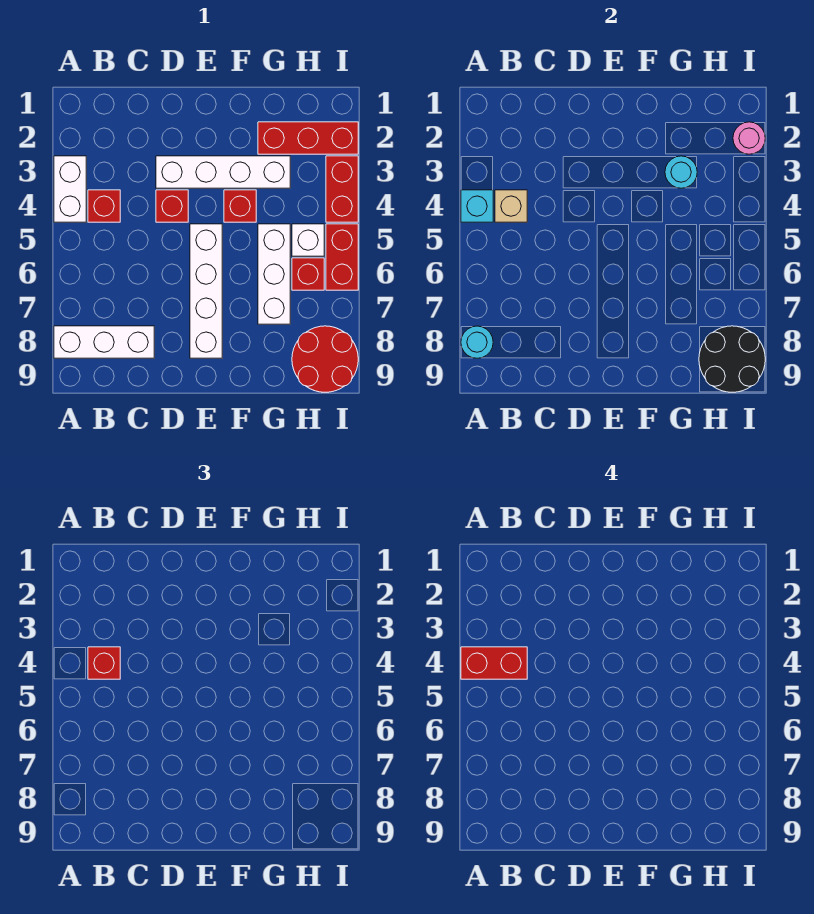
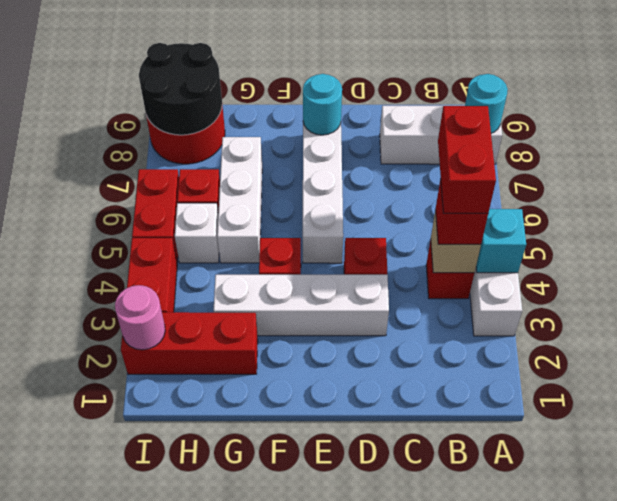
red brick A4:B4 level 4 -> red brick B4:B5 level 4
cyan round brick G3 level 2 -> cyan round brick E8 level 2

